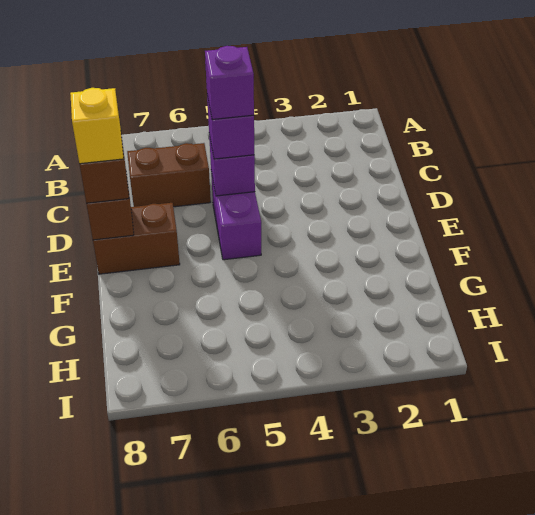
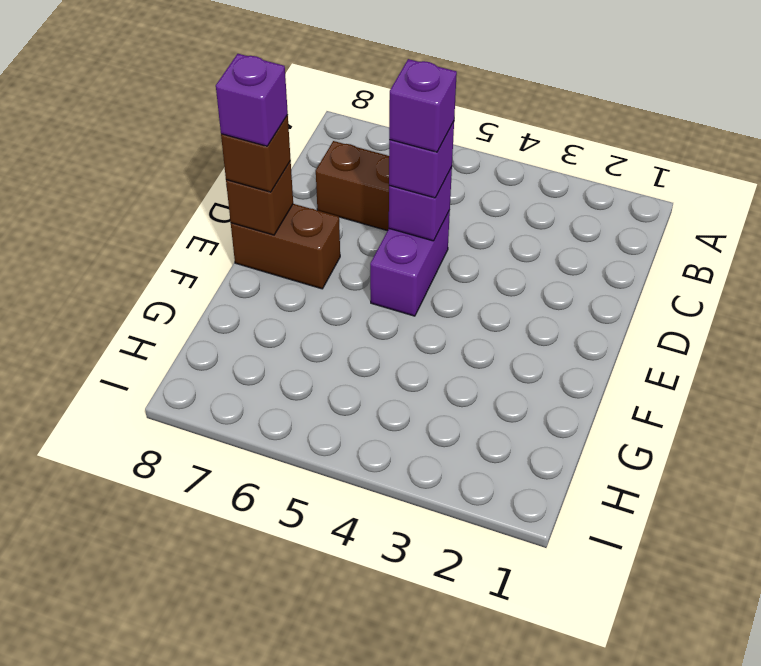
yellow brick E8 level 4 -> purple brick E8 level 4

